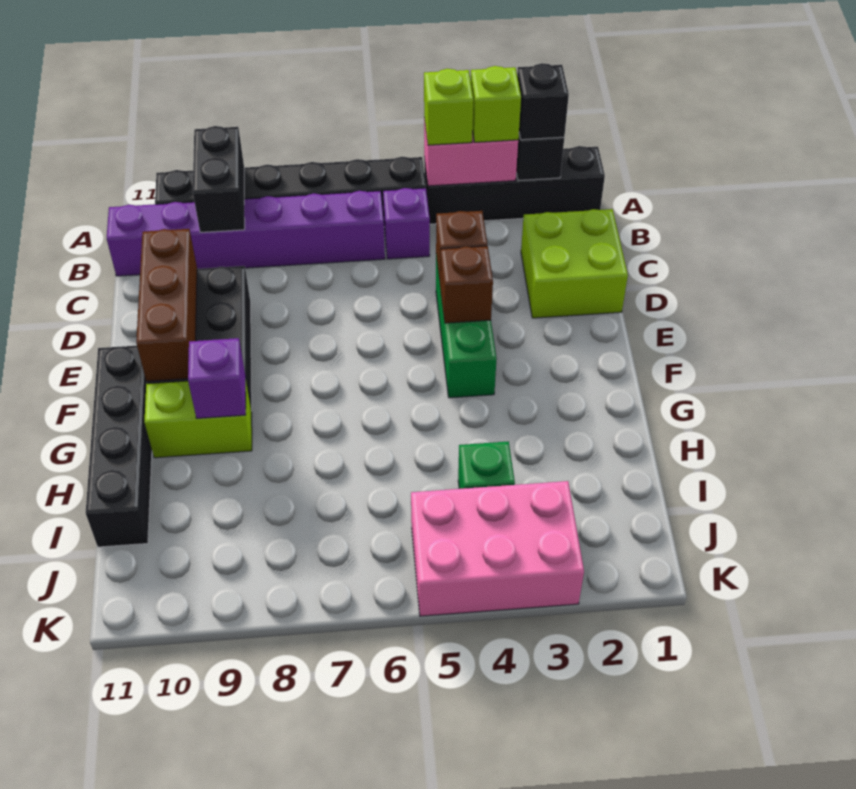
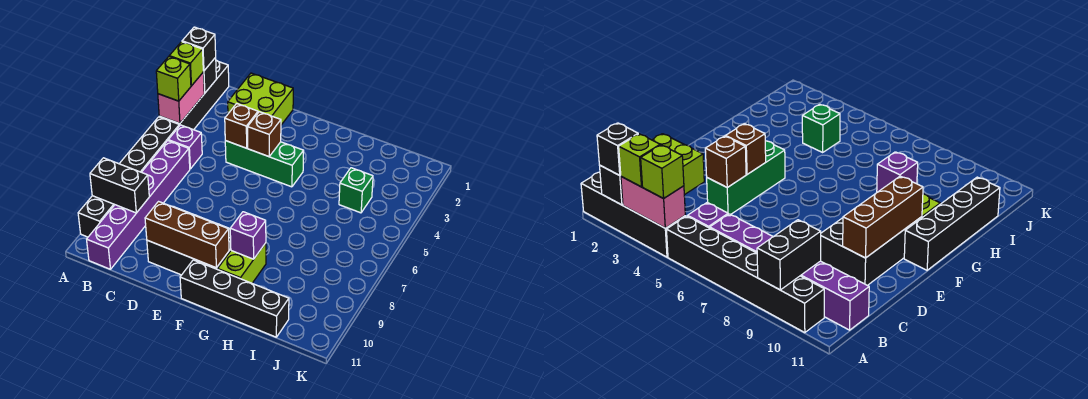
pink brick J3:K5 level 1 -> none

